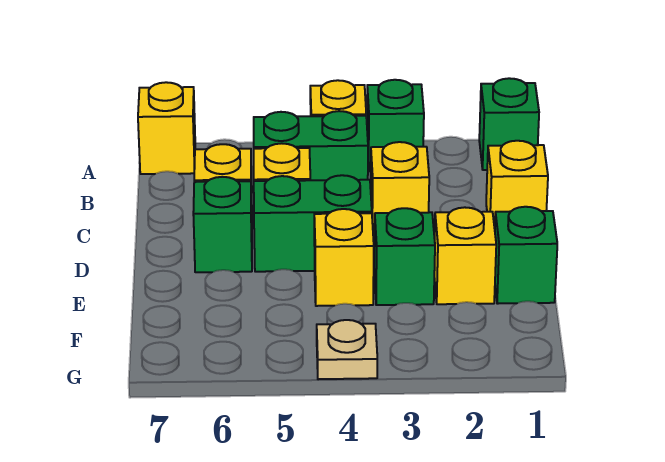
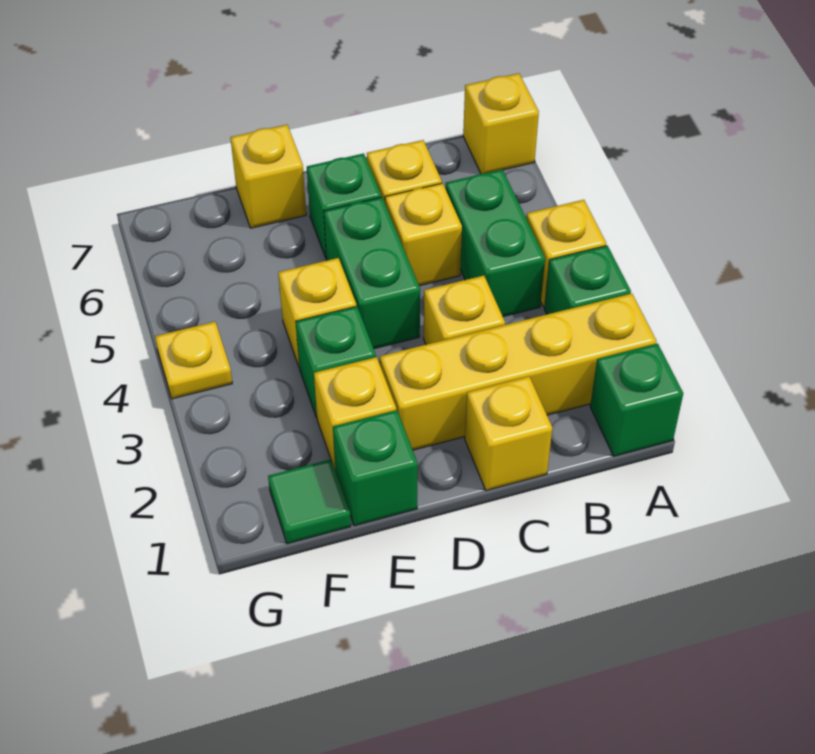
none -> yellow brick A2:D2 level 1
none -> yellow brick E7 level 1
none -> green tile F1 level 1
tan plate G4 level 1 -> yellow plate G4 level 1

